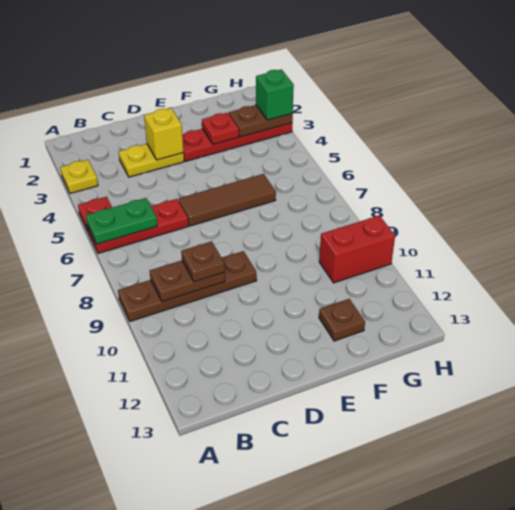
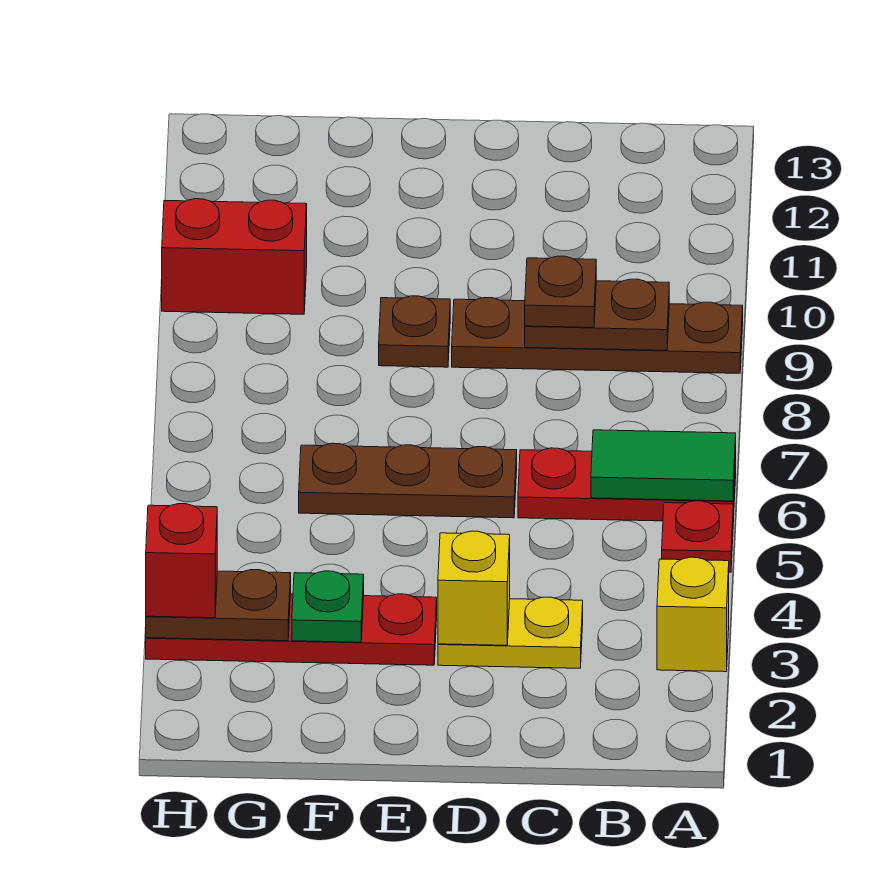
yellow plate A3 level 1 -> yellow brick A3 level 1
green plate A6:B6 level 2 -> green tile A6:B6 level 2
brown tile D6:F6 level 1 -> brown plate D6:F6 level 1
red plate F3 level 2 -> green plate F3 level 2
brown plate F12 level 1 -> brown plate E9 level 1
green brick H3 level 3 -> red brick H3 level 3

